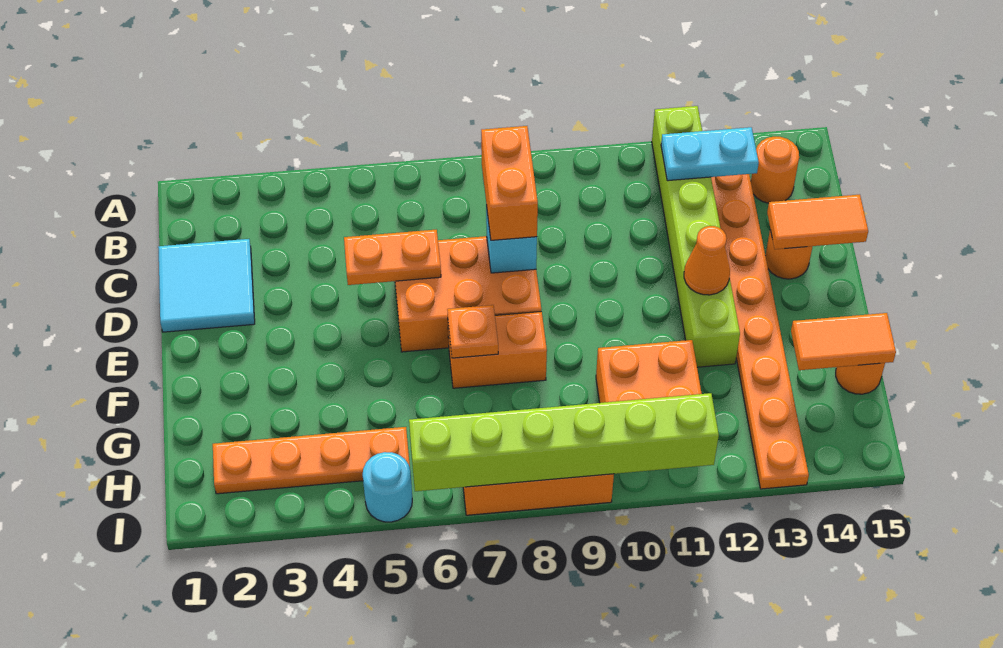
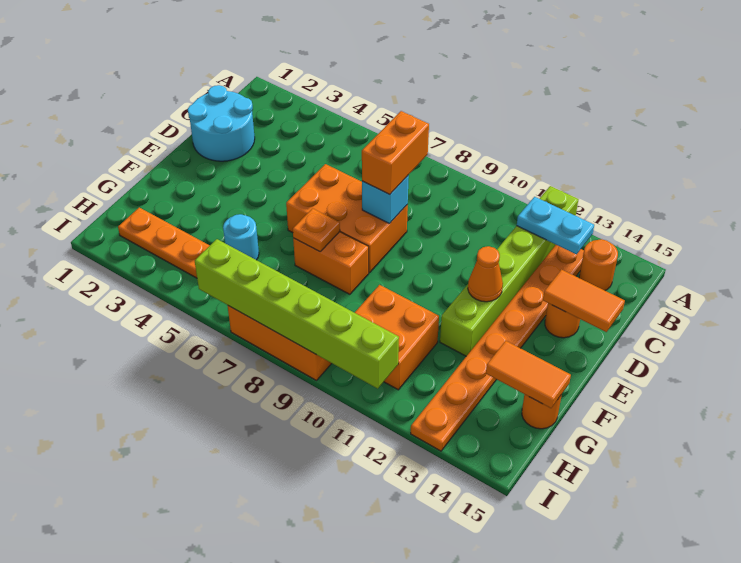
cyan tile C1:D2 level 1 -> cyan round brick C1:D2 level 1
orange plate D5:D6 level 2 -> none
cyan round brick I5 level 1 -> cyan round brick G5 level 1

